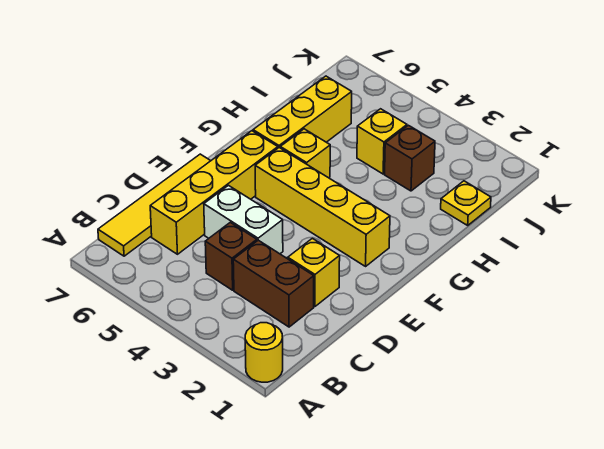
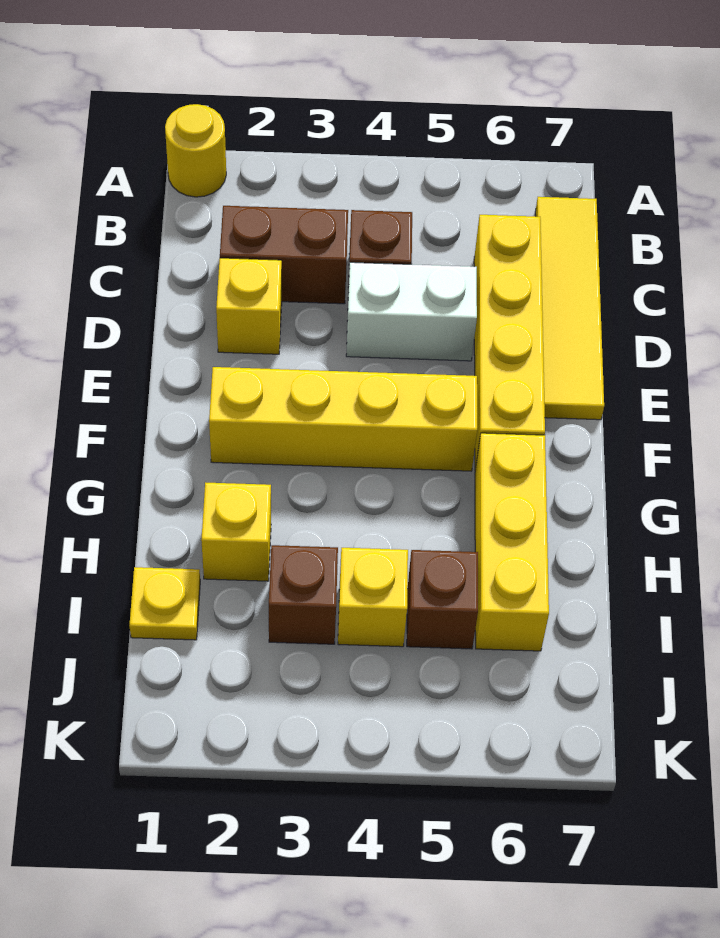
yellow brick G5 level 1 -> yellow brick H2 level 1
none -> brown brick I5 level 1

